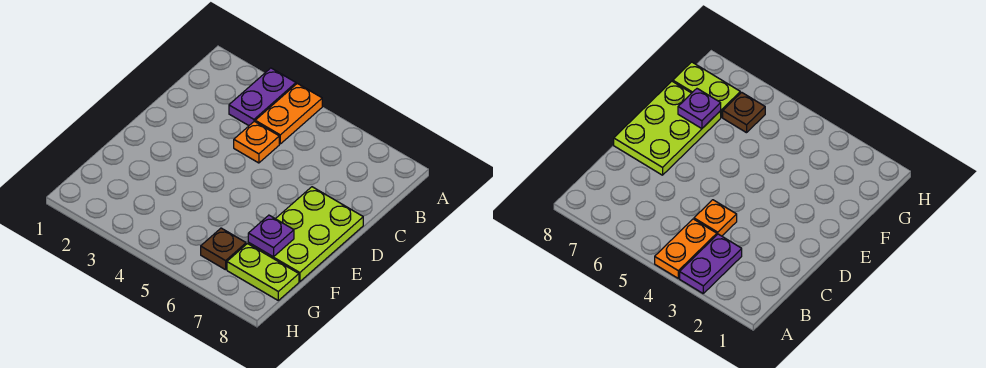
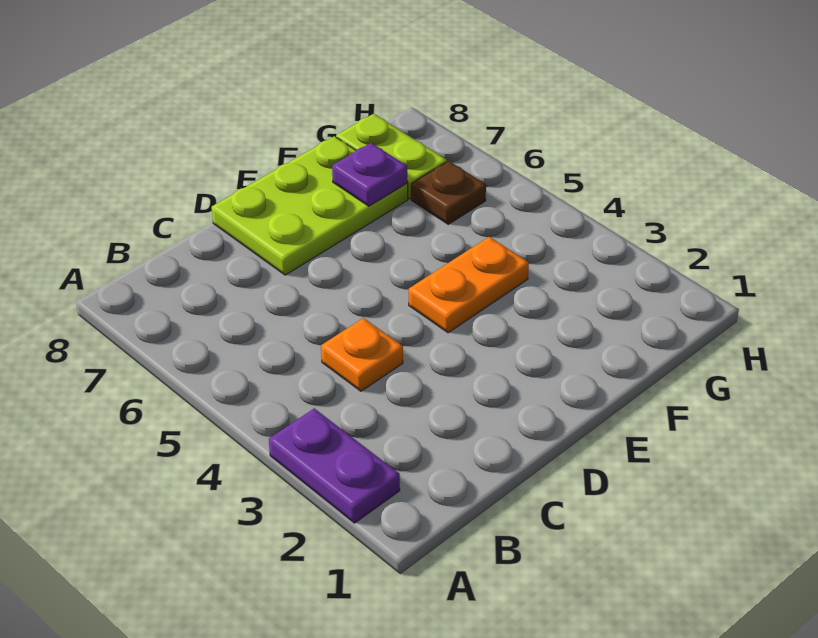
purple plate A3:B3 level 1 -> purple plate A2:A3 level 1
orange plate A4:B4 level 1 -> orange plate E4:F4 level 1

